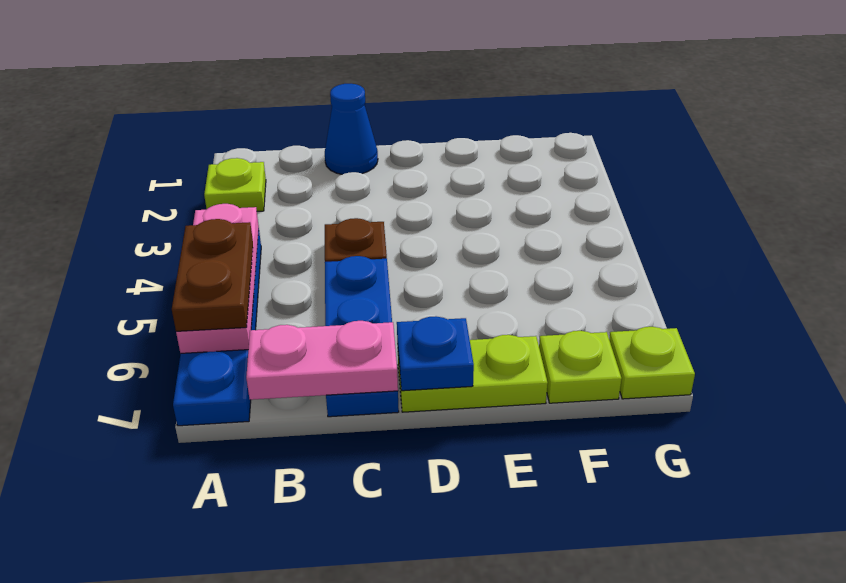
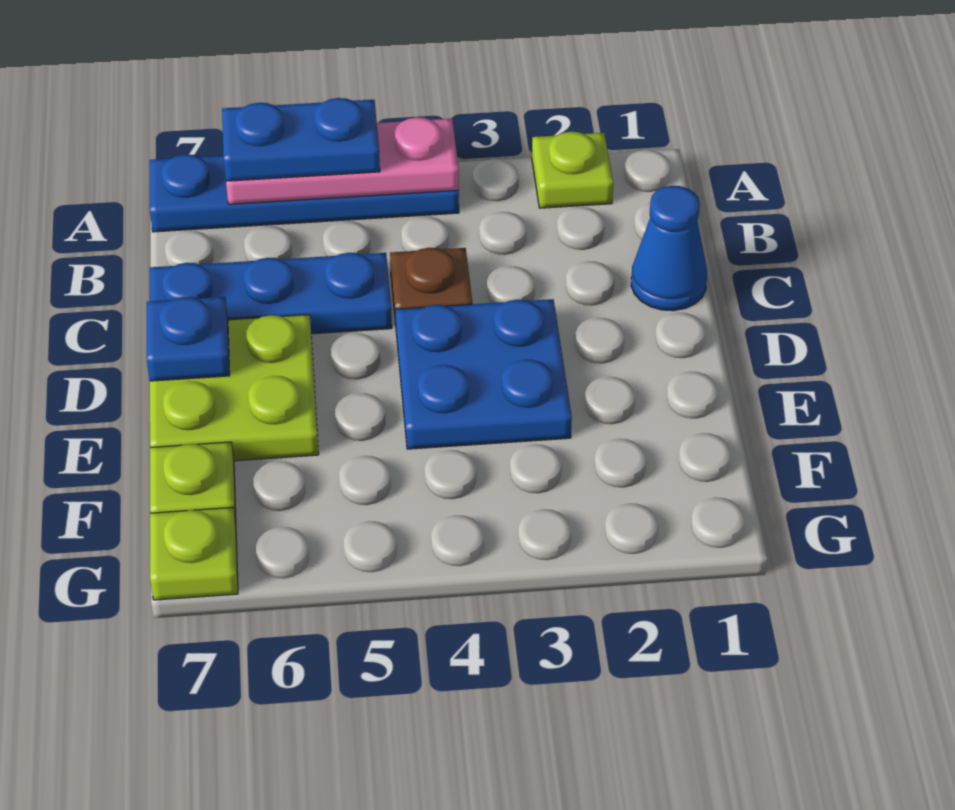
brown plate A5:A6 level 3 -> blue plate A5:A6 level 3
pink plate B7:C7 level 2 -> none
none -> blue plate D3:E4 level 1
lime plate D7:E7 level 1 -> lime plate D6:E7 level 1

